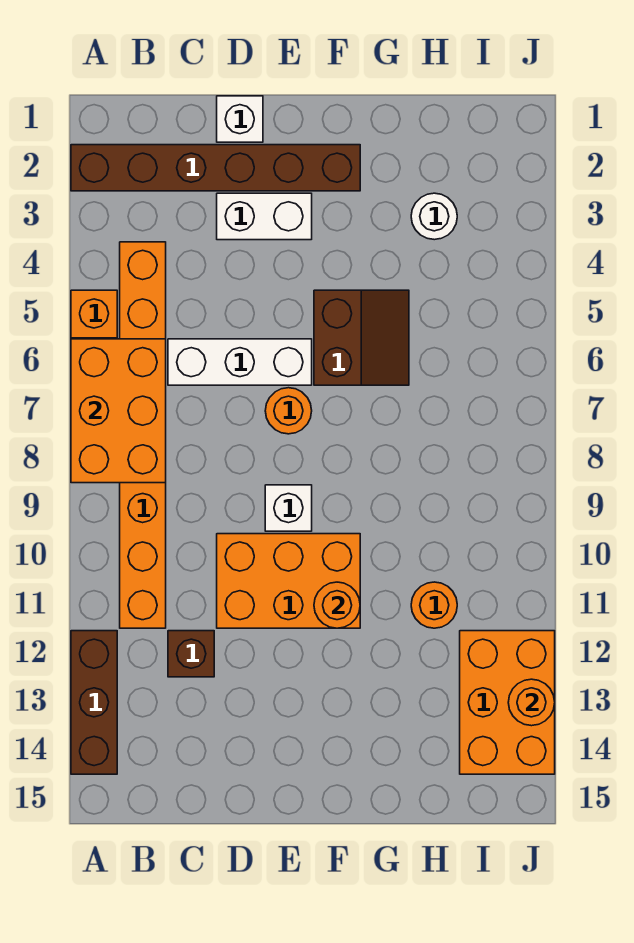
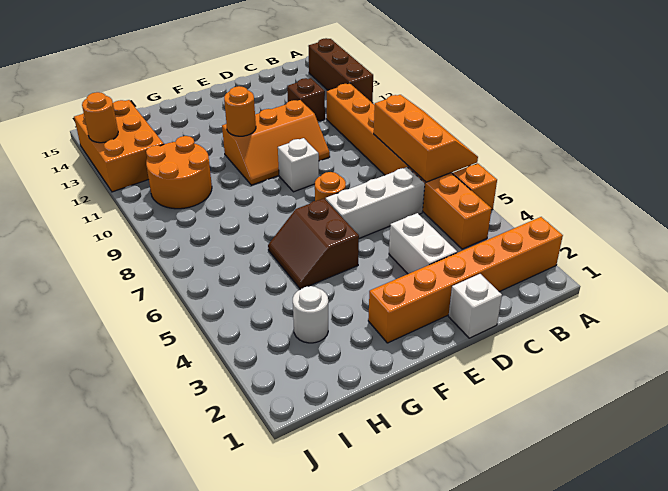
brown brick A2:F2 level 1 -> orange brick A2:F2 level 1
orange brick A6:B8 level 2 -> orange slope A6:B8 level 2 top B
white brick D3:E3 level 1 -> white brick D3:D4 level 1
orange brick D10:F11 level 1 -> orange slope D10:F11 level 1 top 11
orange round brick H11 level 1 -> orange round brick H10:I11 level 1

